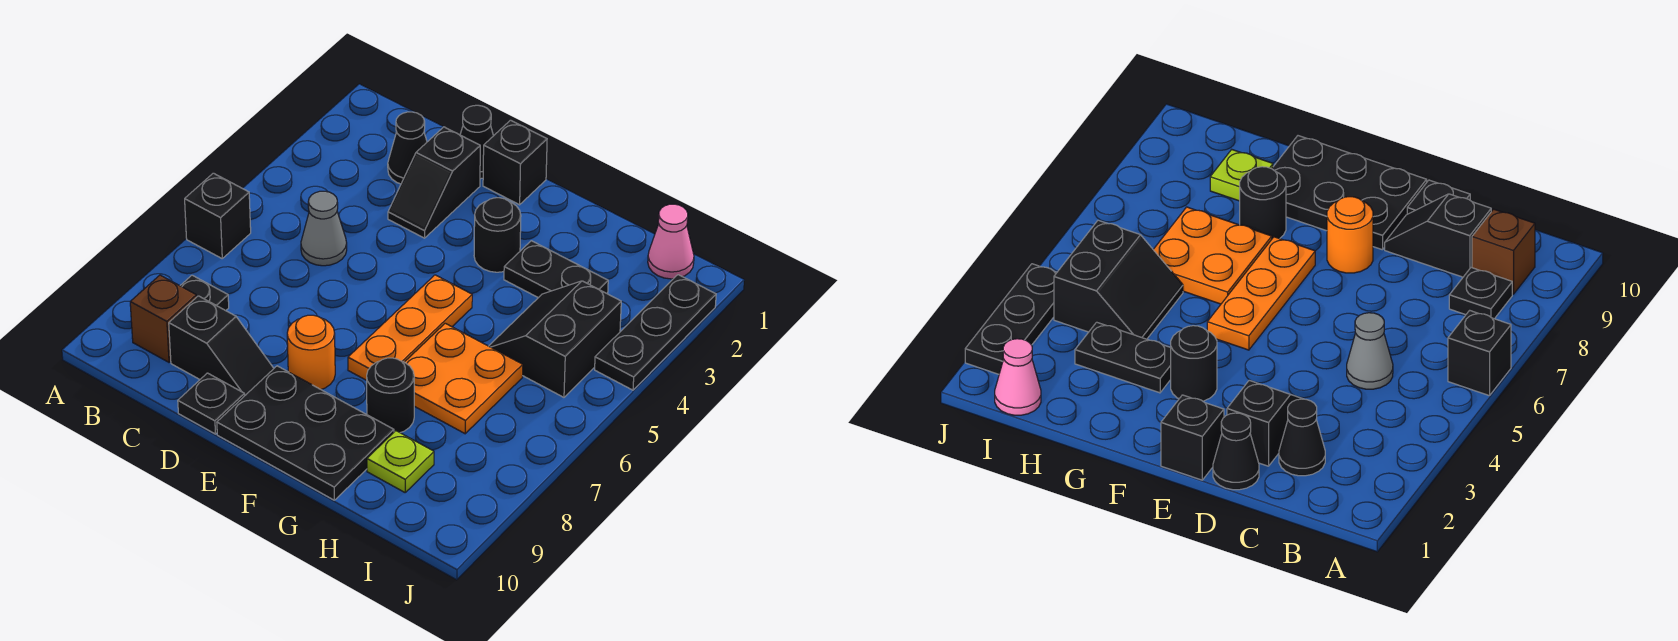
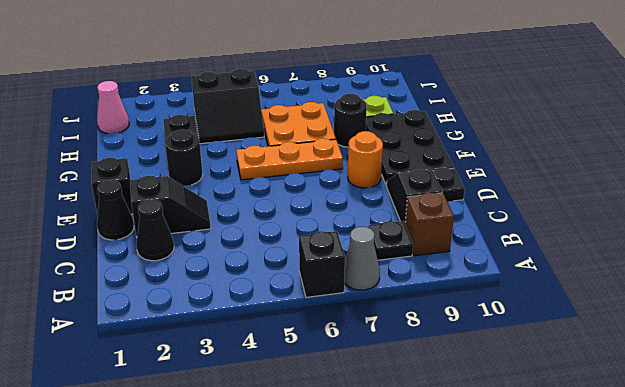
grey cone C5 level 1 -> grey cone A7 level 1
black plate J2:J4 level 1 -> none

